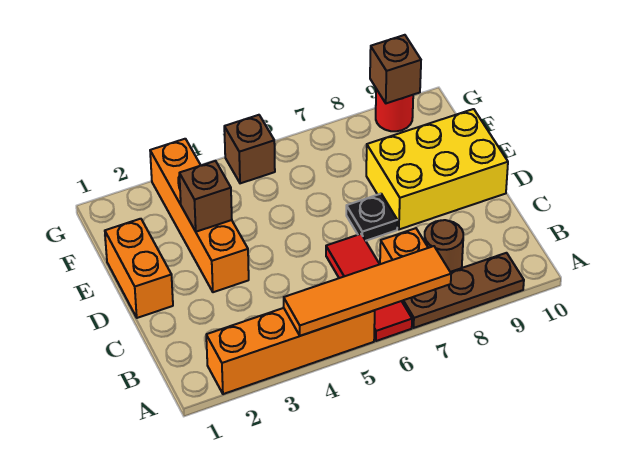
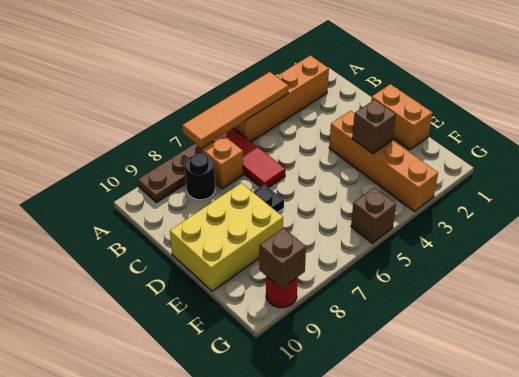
brown round brick B8 level 1 -> black round brick B8 level 1

